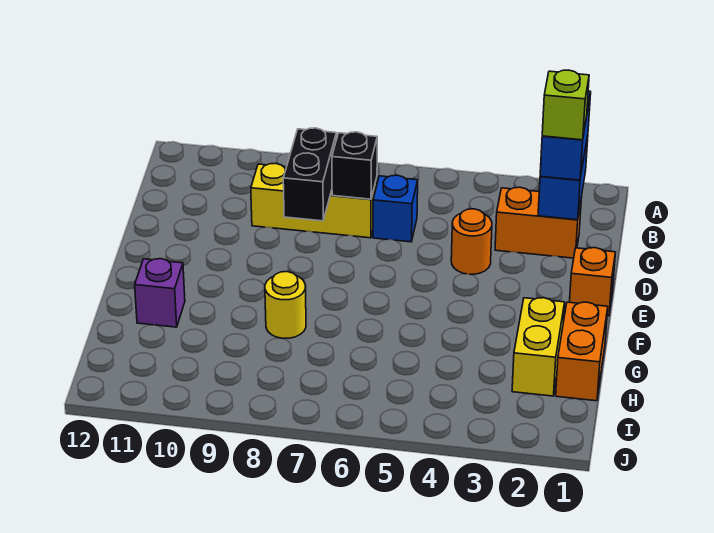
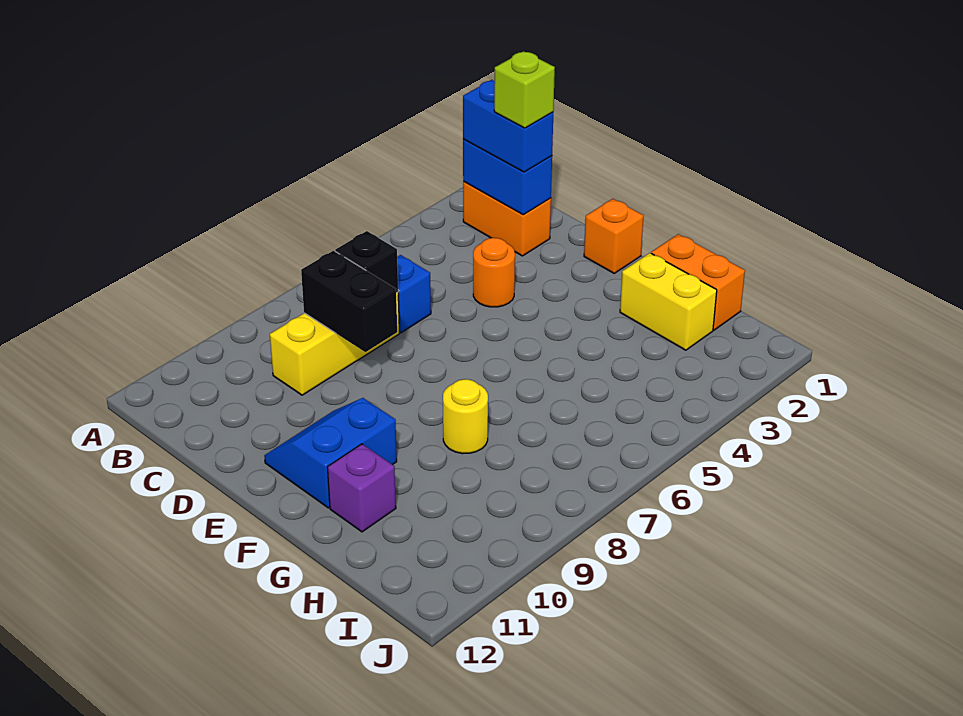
orange brick C2:C3 level 1 -> orange brick B2:C2 level 1
none -> blue slope E10:F11 level 1 top F

